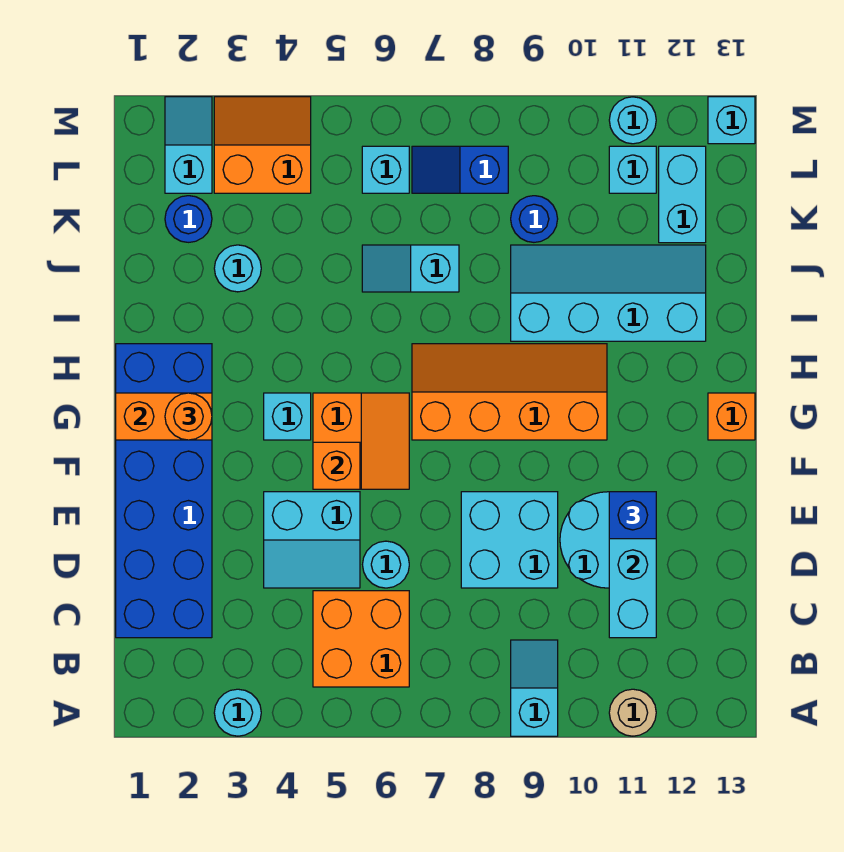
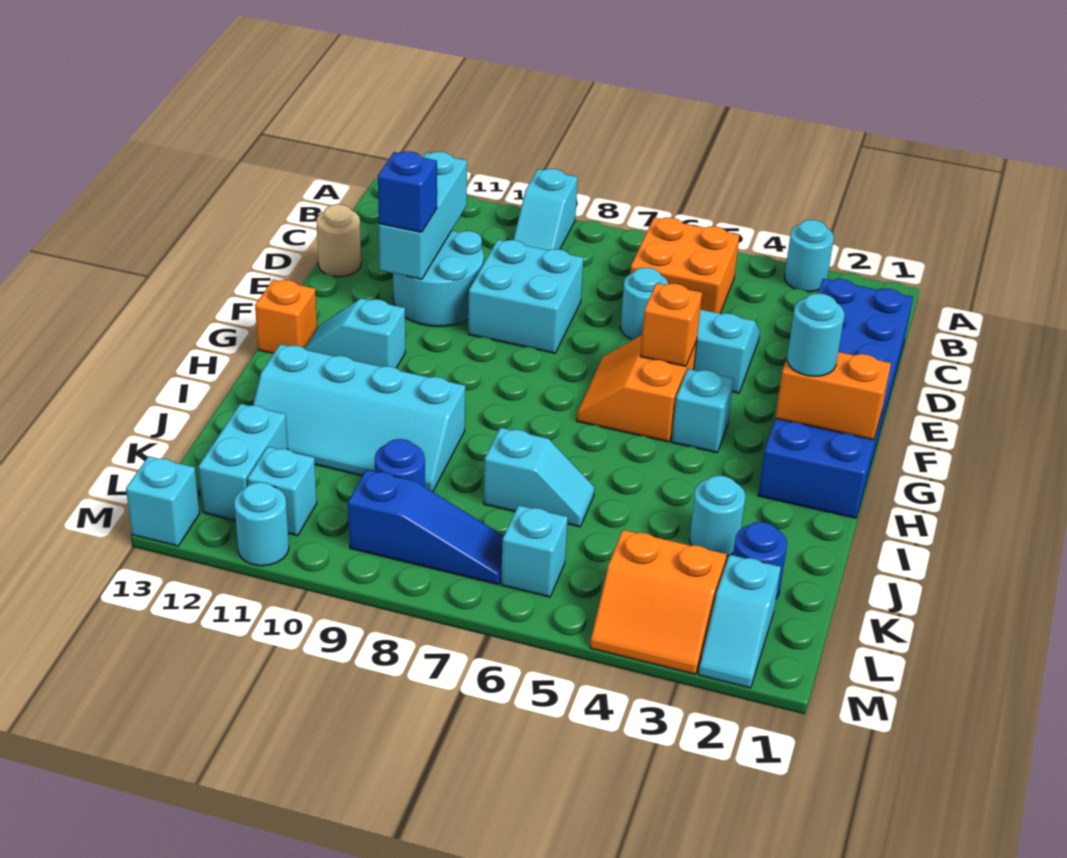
tan round brick A11 level 1 -> tan round brick D13 level 1
orange round brick G2 level 3 -> cyan round brick G2 level 3
orange slope G7:H10 level 1 top G -> none
none -> cyan slope G11:G12 level 1 top 11
blue slope L7:L8 level 1 top 8 -> blue slope L7:L9 level 1 top 9

